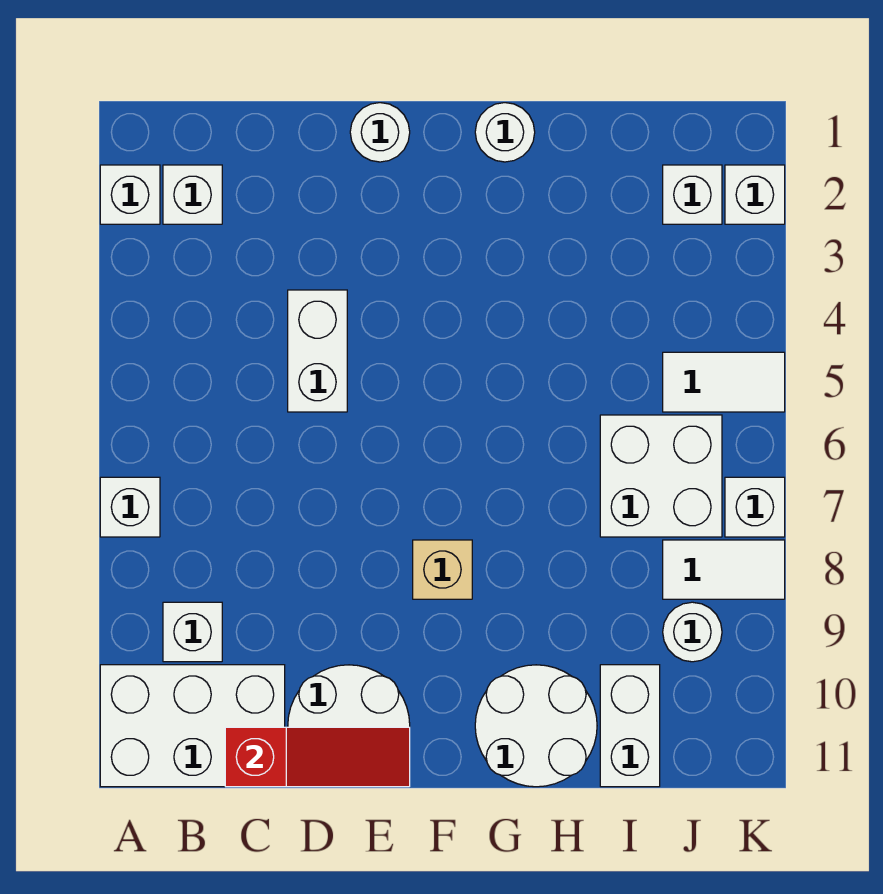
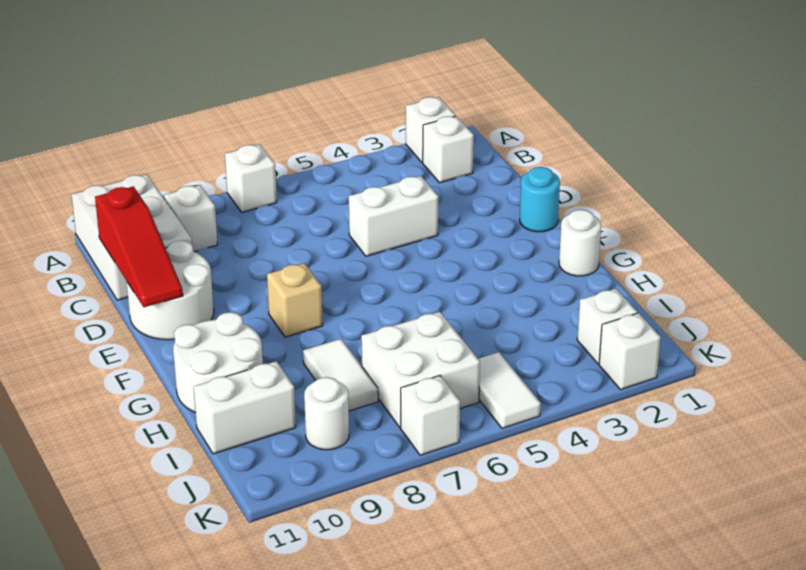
white round brick E1 level 1 -> cyan round brick E1 level 1
white tile J8:K8 level 1 -> white tile H8:I8 level 1

